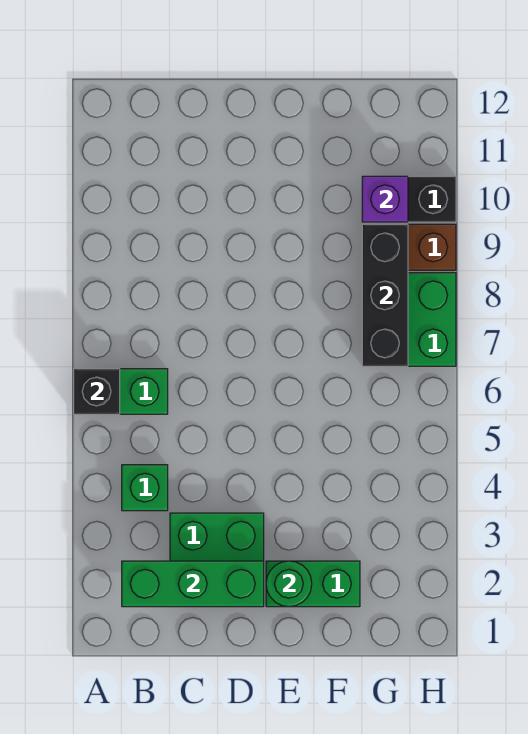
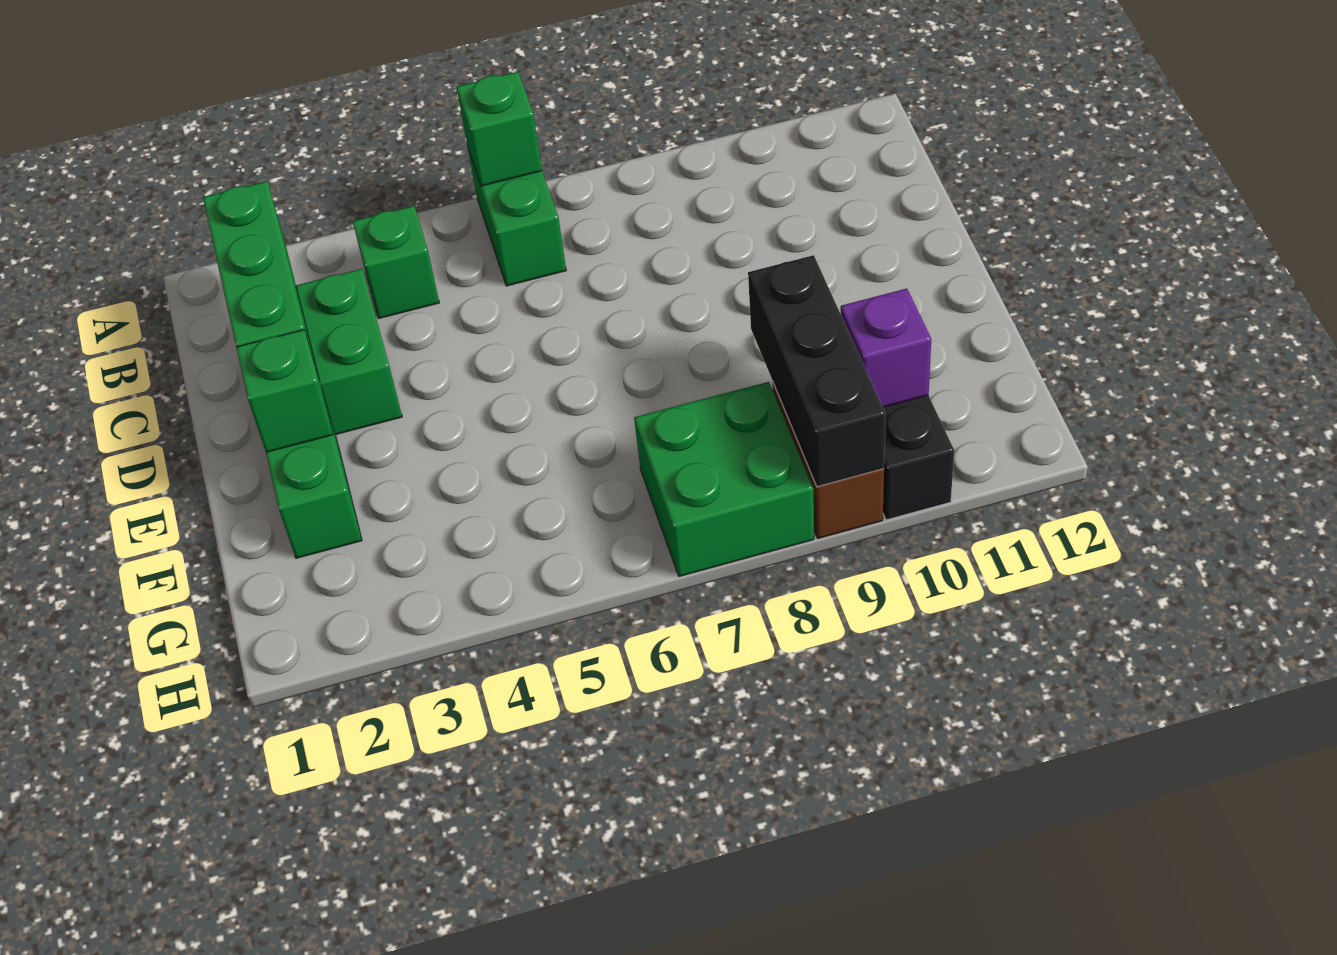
black brick A6 level 2 -> green brick A6 level 2
green round brick E2 level 2 -> green brick E2 level 2
black brick G7:G9 level 2 -> black brick F9:H9 level 2

